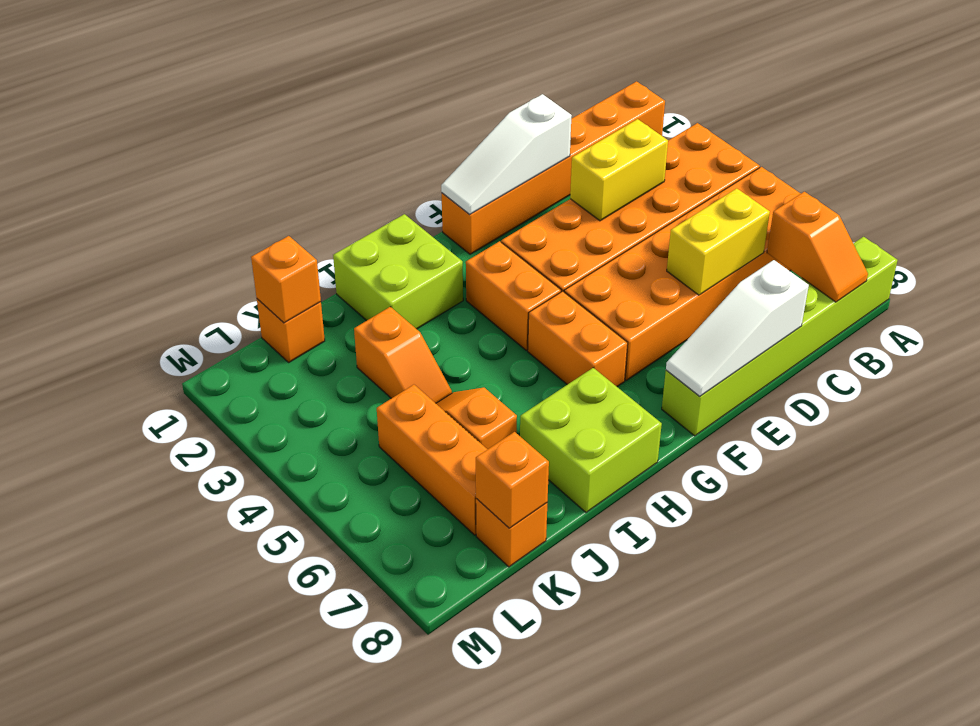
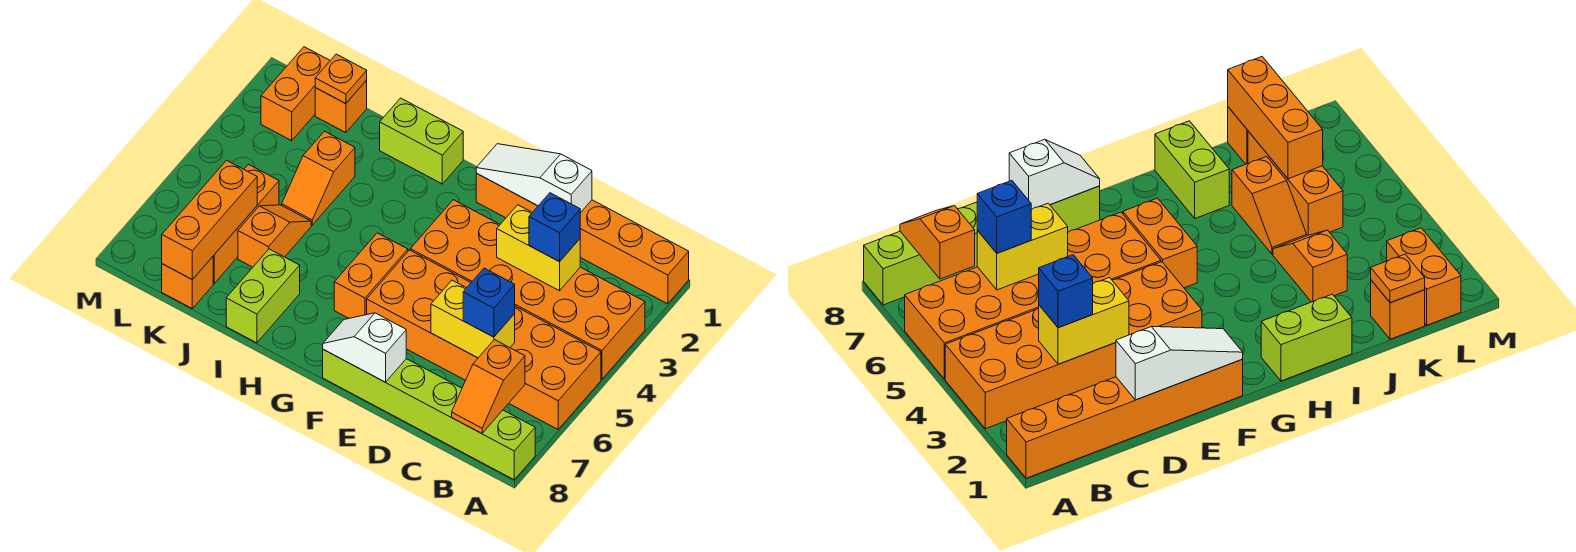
none -> blue brick C3 level 3
none -> blue brick C6 level 3
white slope D8:F8 level 2 top D -> white slope E8:F8 level 2 top E
orange brick G3:G4 level 1 -> orange brick L1:L2 level 1
lime brick H1:I2 level 1 -> lime brick H1:I1 level 1
lime brick H7:I8 level 1 -> lime brick I7:I8 level 1
orange brick K1 level 2 -> orange plate K1 level 2
orange brick K8 level 2 -> orange brick K6:K8 level 2

